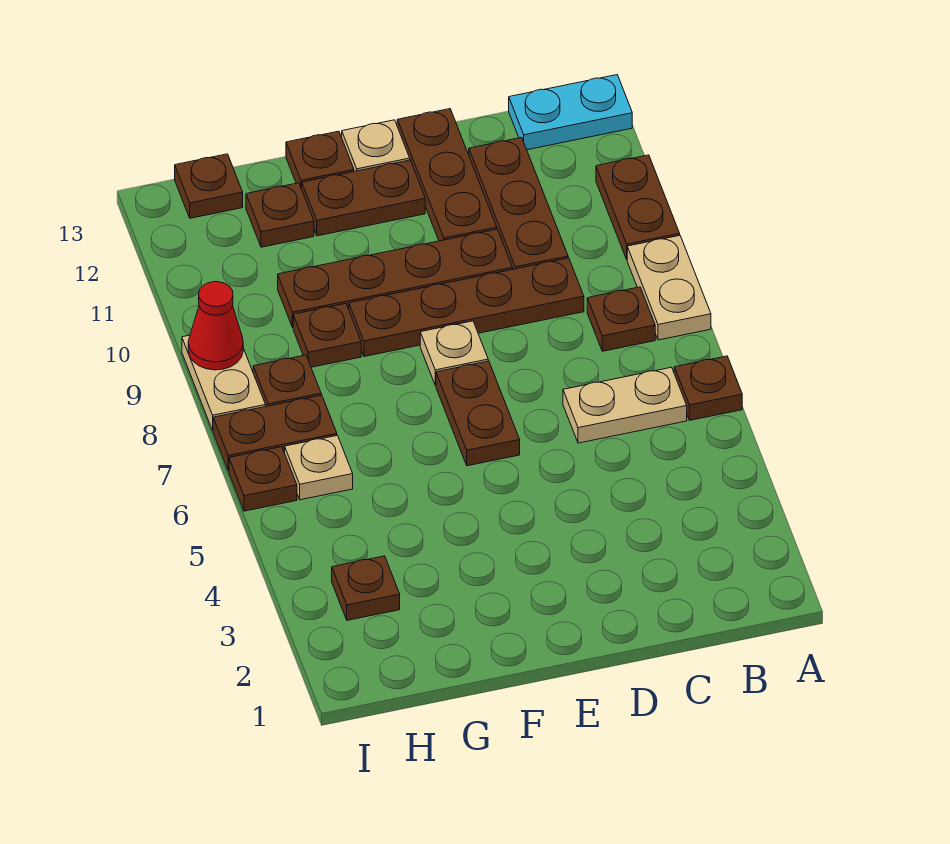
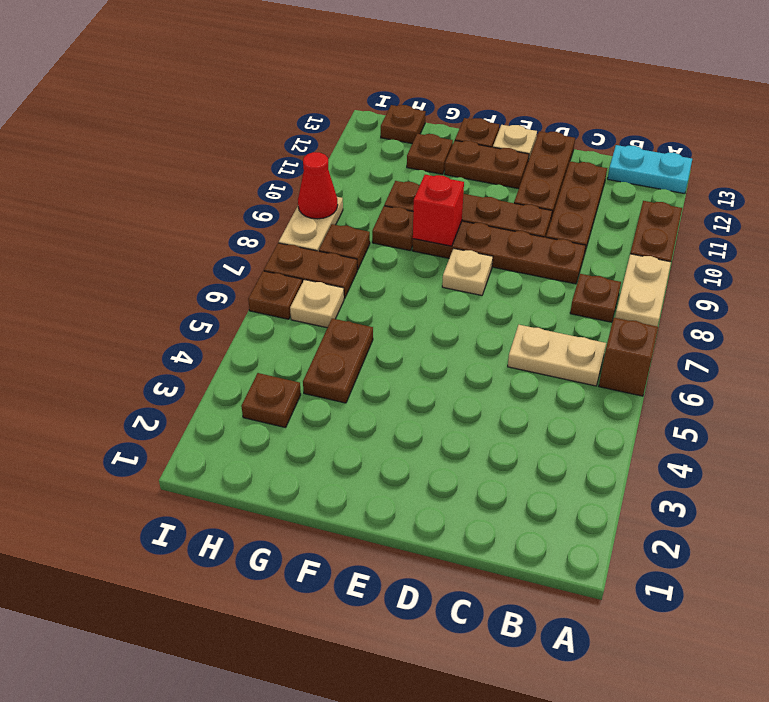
brown plate A6 level 1 -> brown brick A6 level 1
brown plate E6:E7 level 1 -> brown plate G4:G5 level 1
none -> red brick F9 level 2

